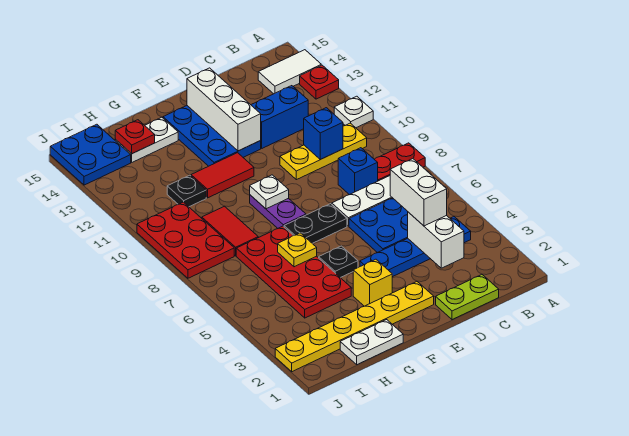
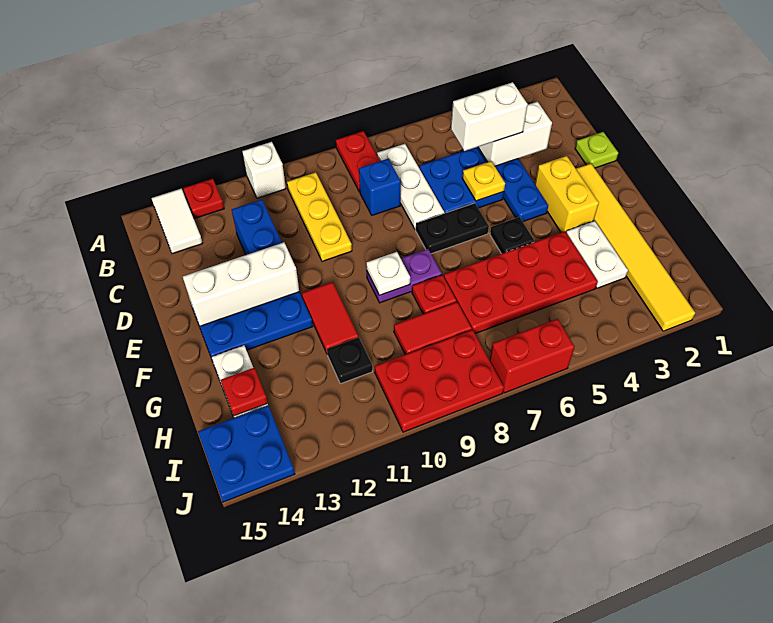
white plate A11 level 1 -> white brick A11 level 1
lime plate C1:D1 level 1 -> lime plate D1 level 1
blue brick C10 level 2 -> none
yellow plate E2:J2 level 1 -> yellow tile E2:J2 level 1
black plate E7:F7 level 1 -> black plate E6:E7 level 1
yellow brick F3 level 1 -> yellow brick E3:F3 level 1
white plate G1:H1 level 1 -> white plate G3:H3 level 1
yellow plate G6 level 2 -> yellow plate D5 level 2
none -> red plate G8 level 1
none -> red brick J6:J7 level 1

